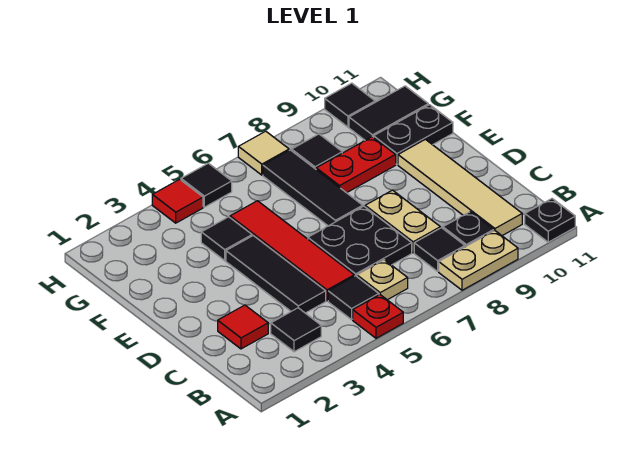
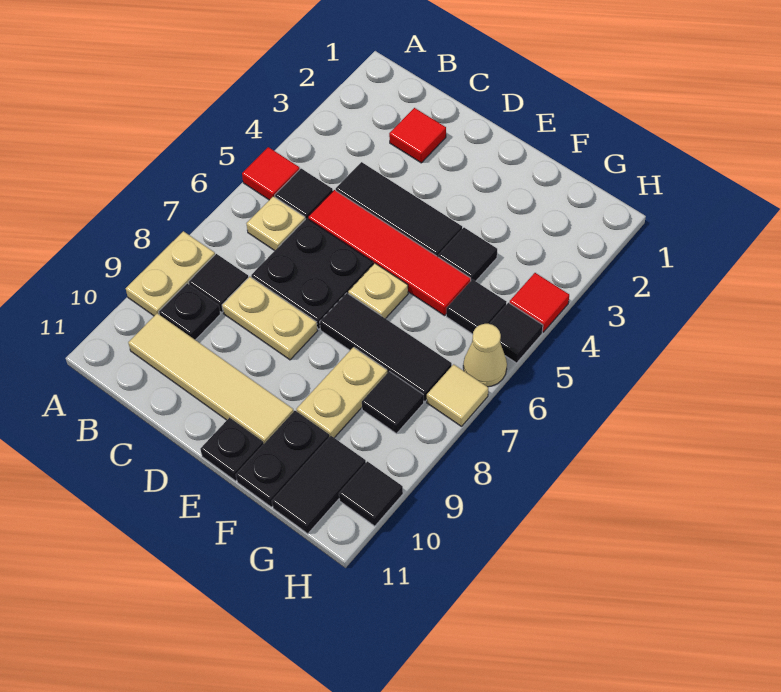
red plate A5 level 1 -> red tile A5 level 1
black plate A11 level 1 -> black plate E11 level 1
black tile B3 level 1 -> black tile G5 level 1
none -> tan plate E6 level 1
red plate F8:F9 level 1 -> tan plate F8:F9 level 1
none -> tan cone H6 level 1

